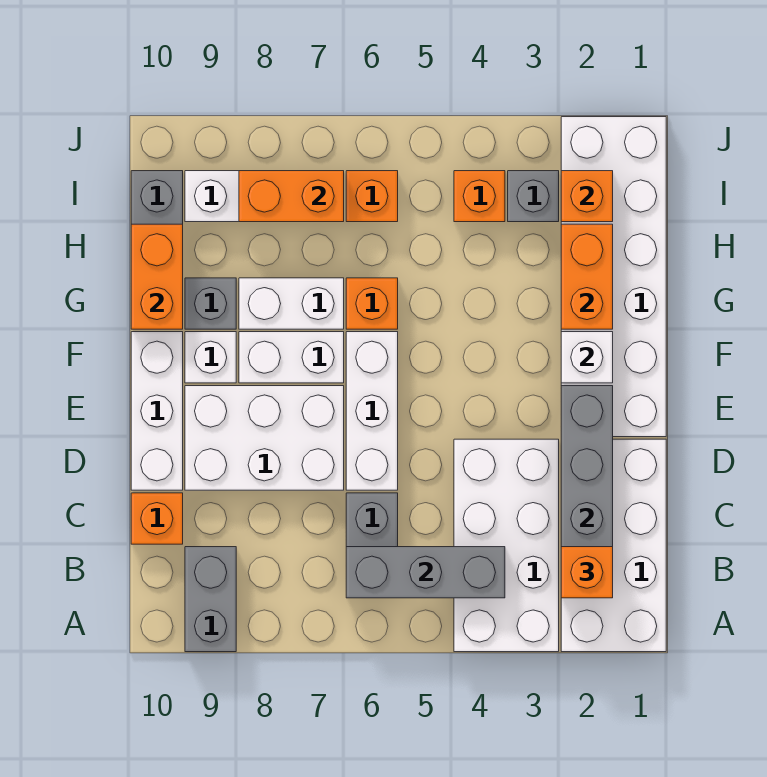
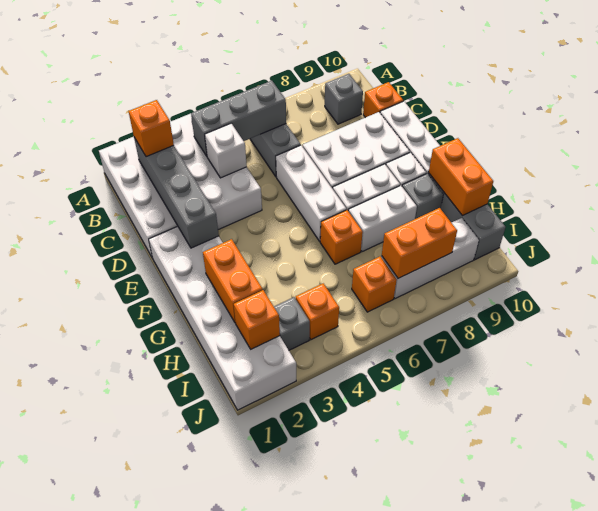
grey brick A9:B9 level 1 -> grey brick B9 level 1
white brick F2 level 2 -> white brick C4 level 2

